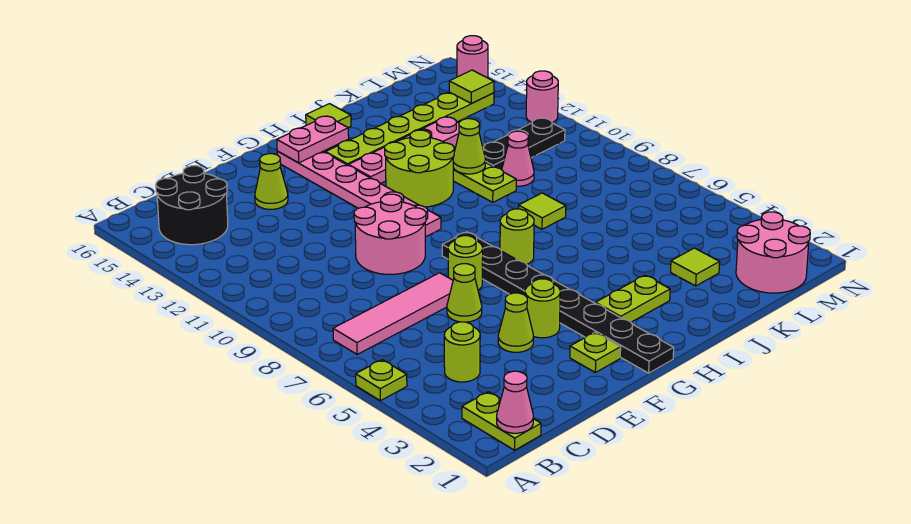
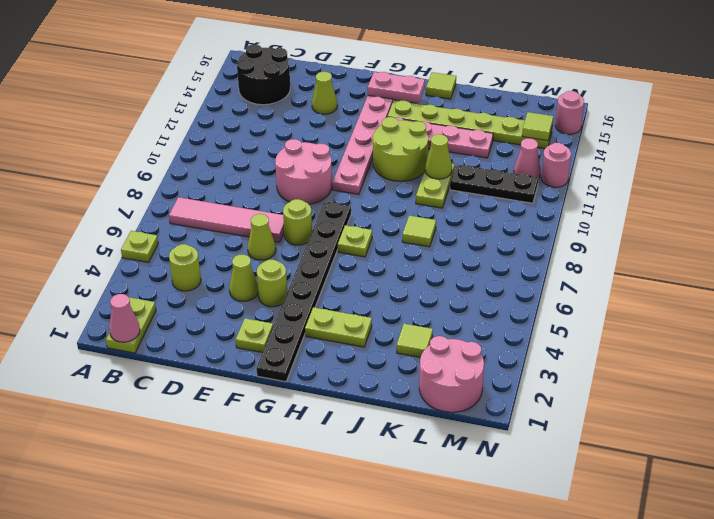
lime round brick H7 level 1 -> lime plate H7 level 1
pink cone K10 level 1 -> pink cone M12 level 1

